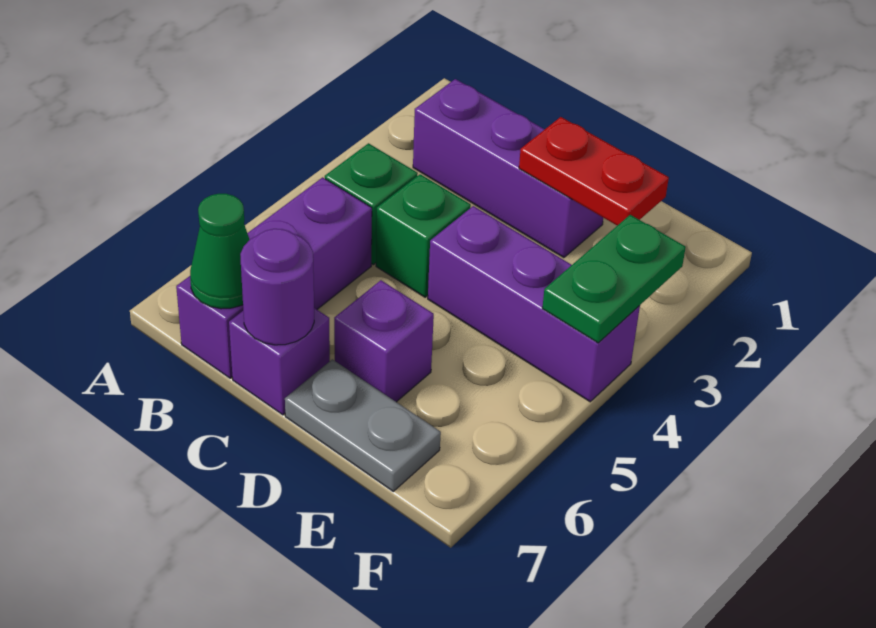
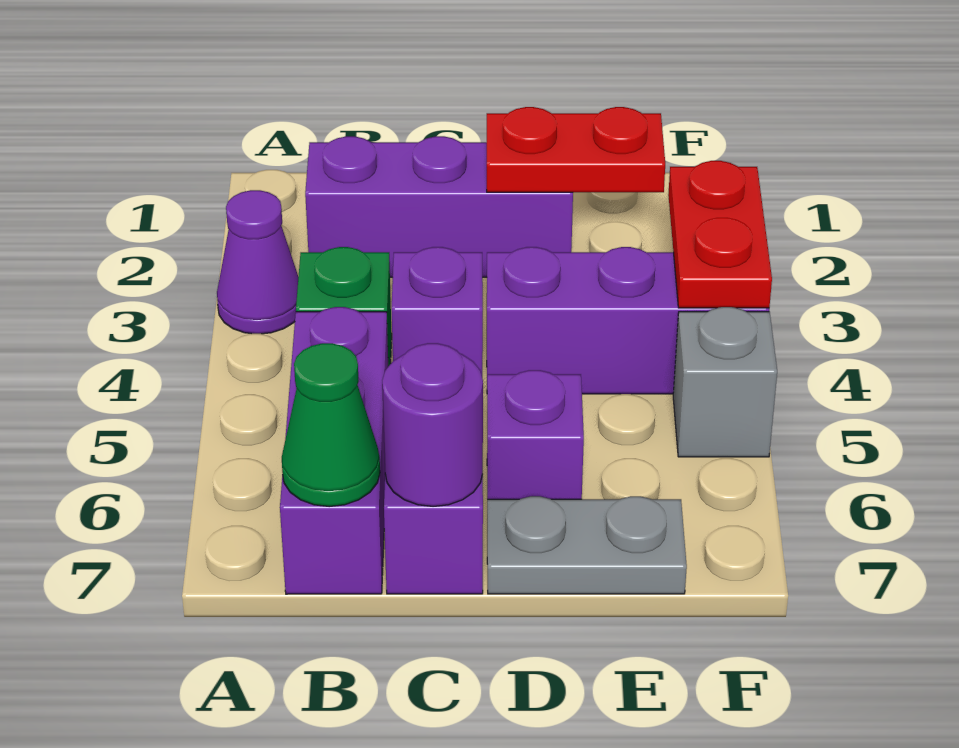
none -> purple cone A3 level 1
green brick C4 level 1 -> purple brick C4 level 1
green plate F3:F4 level 2 -> red plate F3:F4 level 2
none -> grey brick F5 level 1

